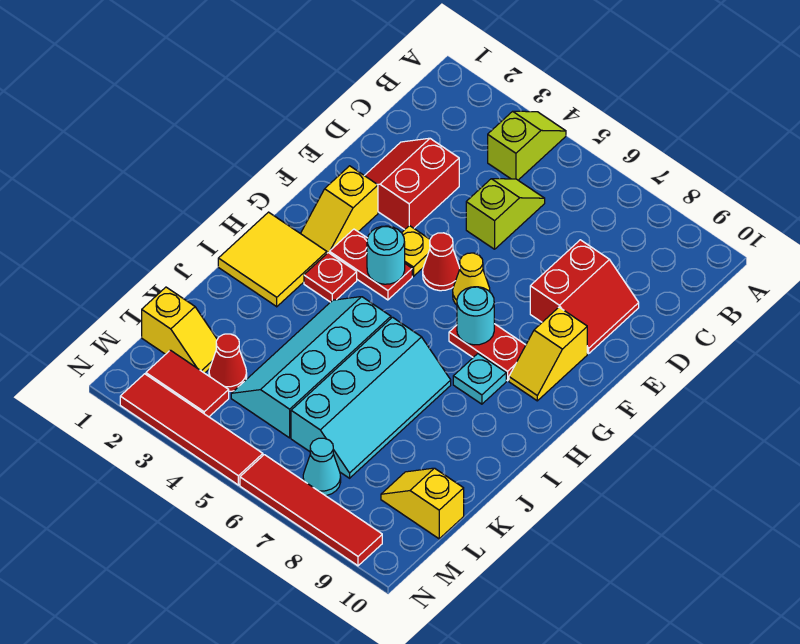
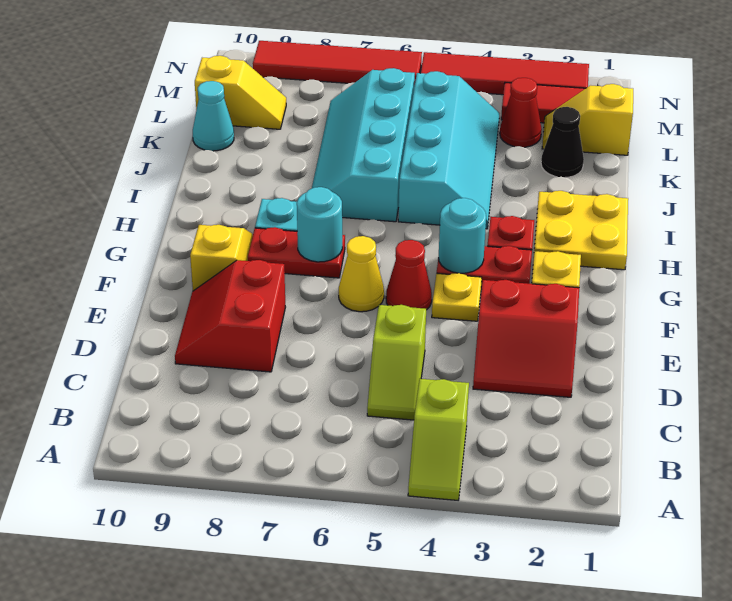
red slope D2:E3 level 1 top 3 -> red slope D2:E3 level 1 top E
yellow tile H1:I2 level 1 -> yellow plate H1:I2 level 1
none -> black cone K2 level 1
cyan cone M7 level 1 -> cyan cone K10 level 1

